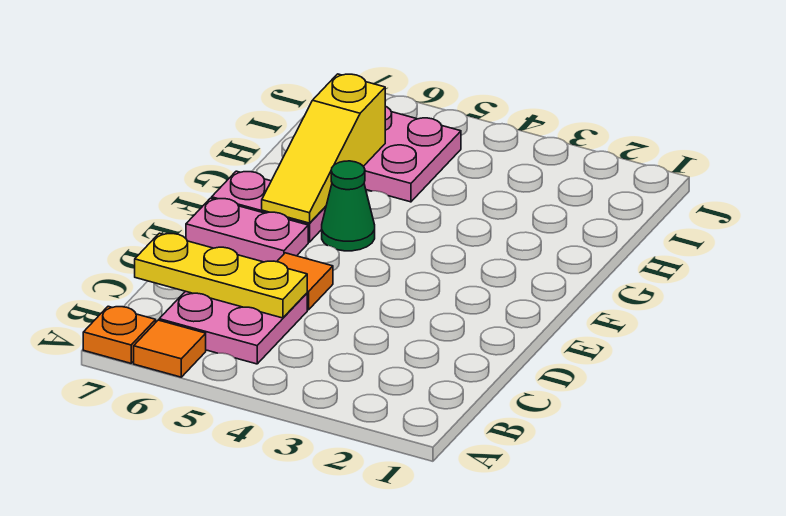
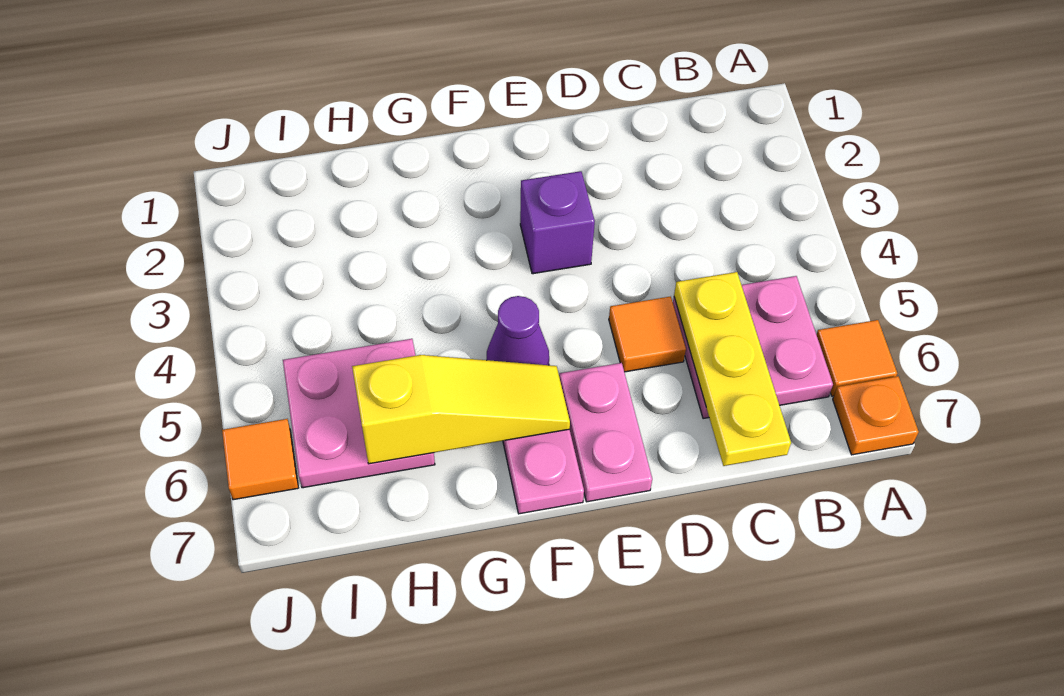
none -> purple brick E3 level 1
green cone F5 level 1 -> purple cone F5 level 1
none -> orange tile J6 level 1

